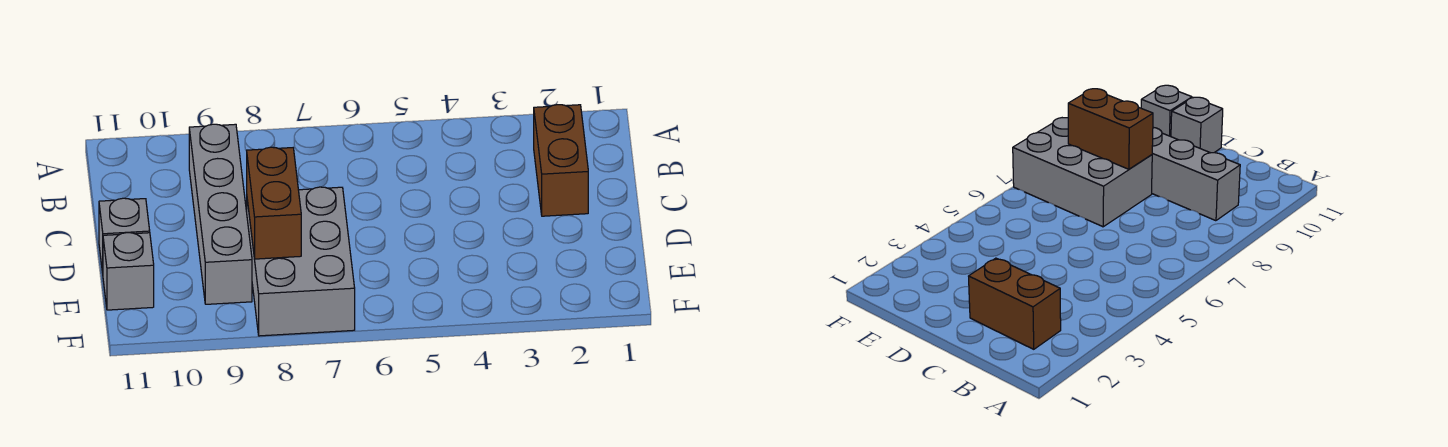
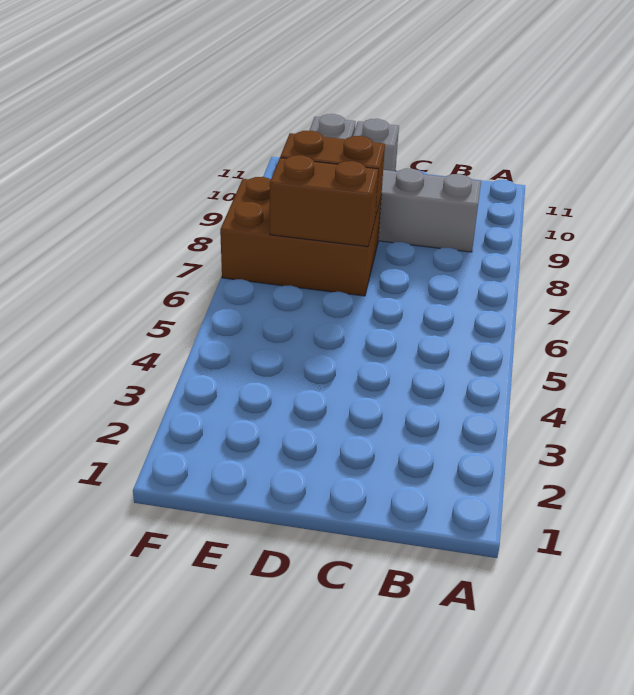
brown brick B2:C2 level 1 -> brown brick D7:E7 level 2
grey brick D7:F8 level 1 -> brown brick D7:F8 level 1

